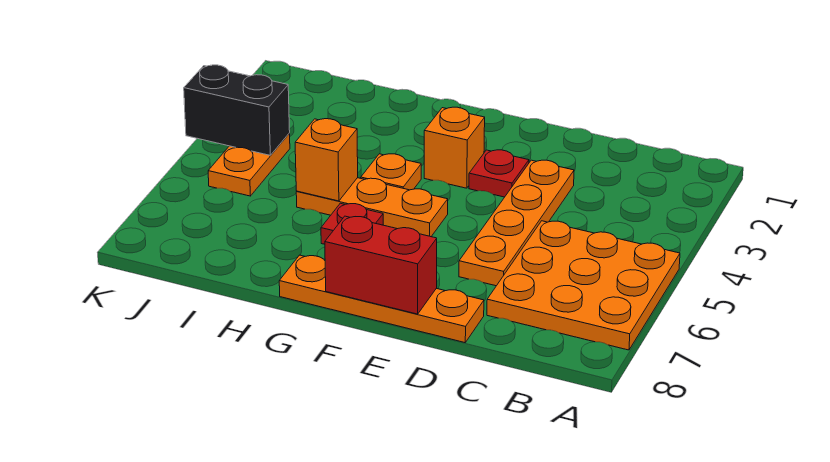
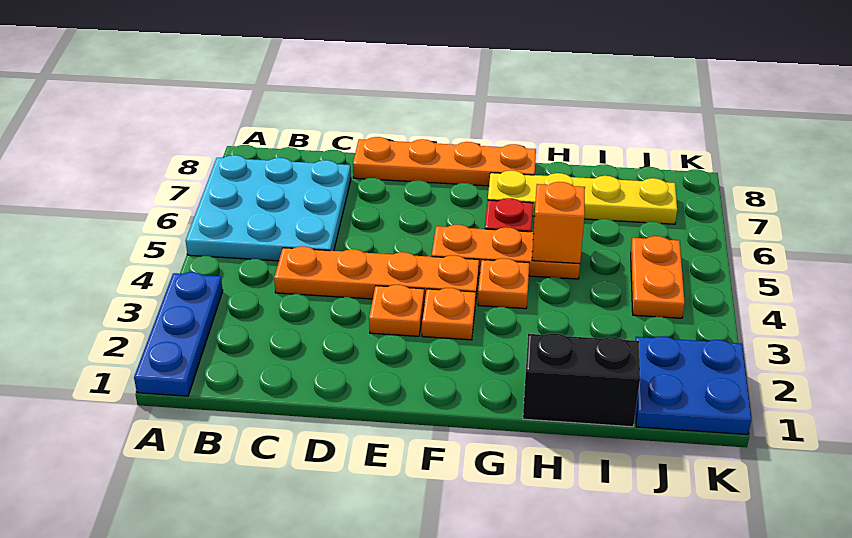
none -> blue plate A1:A3 level 1
orange plate A5:C7 level 1 -> cyan plate A5:C7 level 1
orange plate D3:D6 level 1 -> orange plate C4:F4 level 1
red plate E3 level 1 -> orange plate E3 level 1
red brick E8:F8 level 2 -> none
orange brick F3 level 1 -> orange plate F3 level 1
none -> yellow plate G7:J7 level 1
none -> blue plate J1:K2 level 1
black brick J4:K4 level 2 -> black brick H1:I1 level 1

